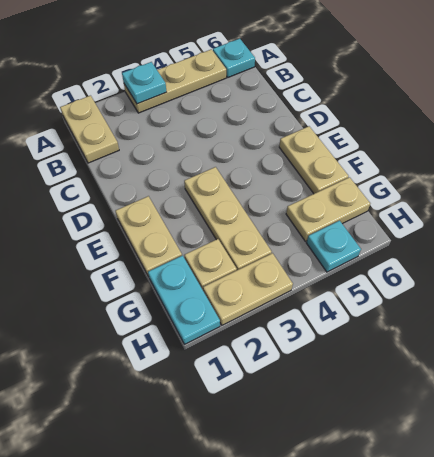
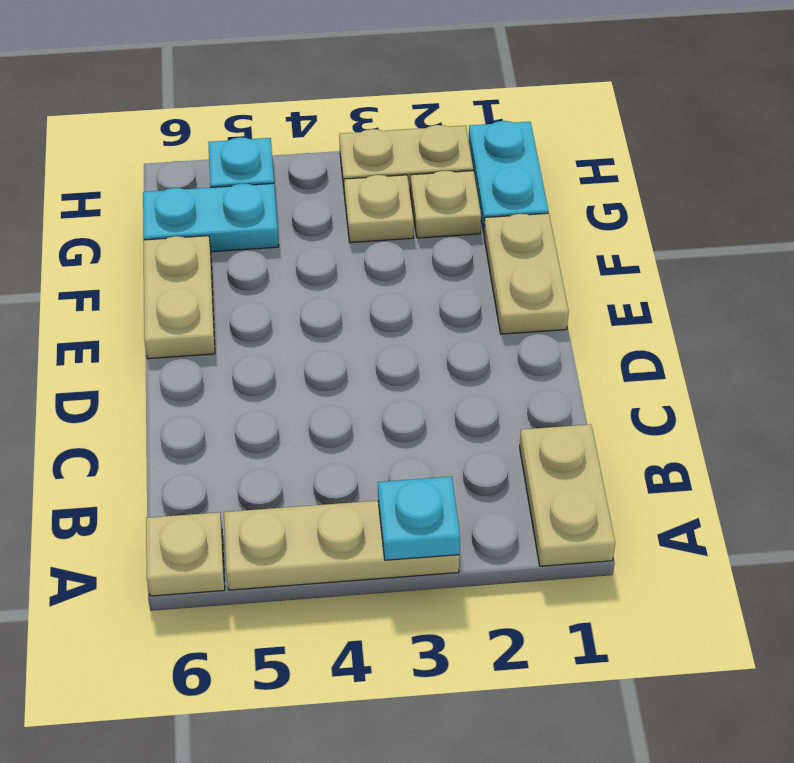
cyan plate A6 level 1 -> tan plate A6 level 1
tan plate E3:G3 level 1 -> tan plate G3 level 1
tan plate G5:G6 level 1 -> cyan plate G5:G6 level 1

